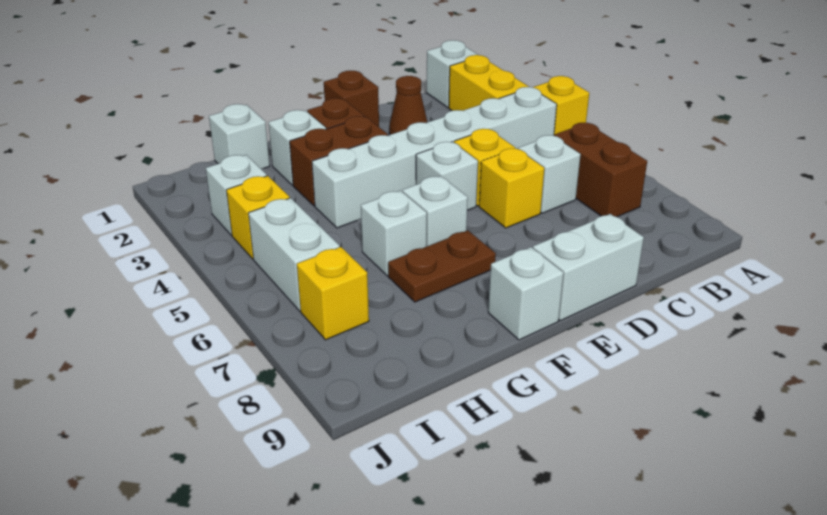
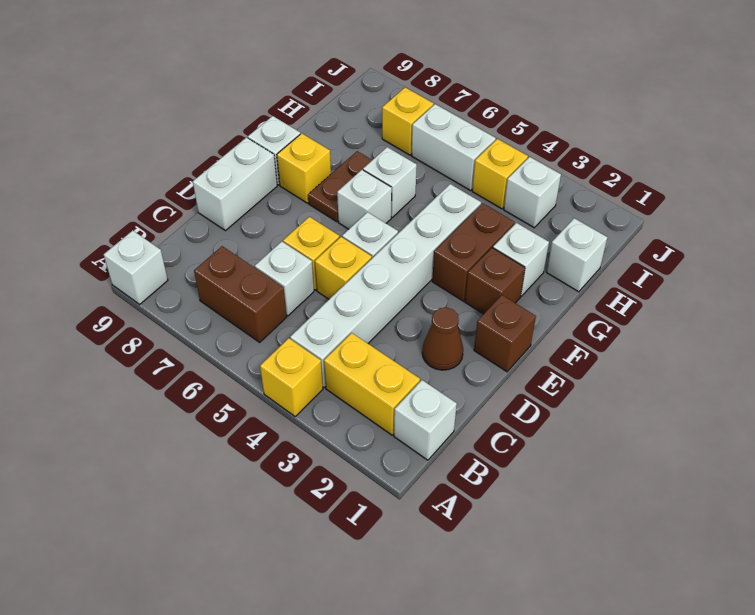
none -> white brick A9 level 1
none -> yellow brick F8 level 1

